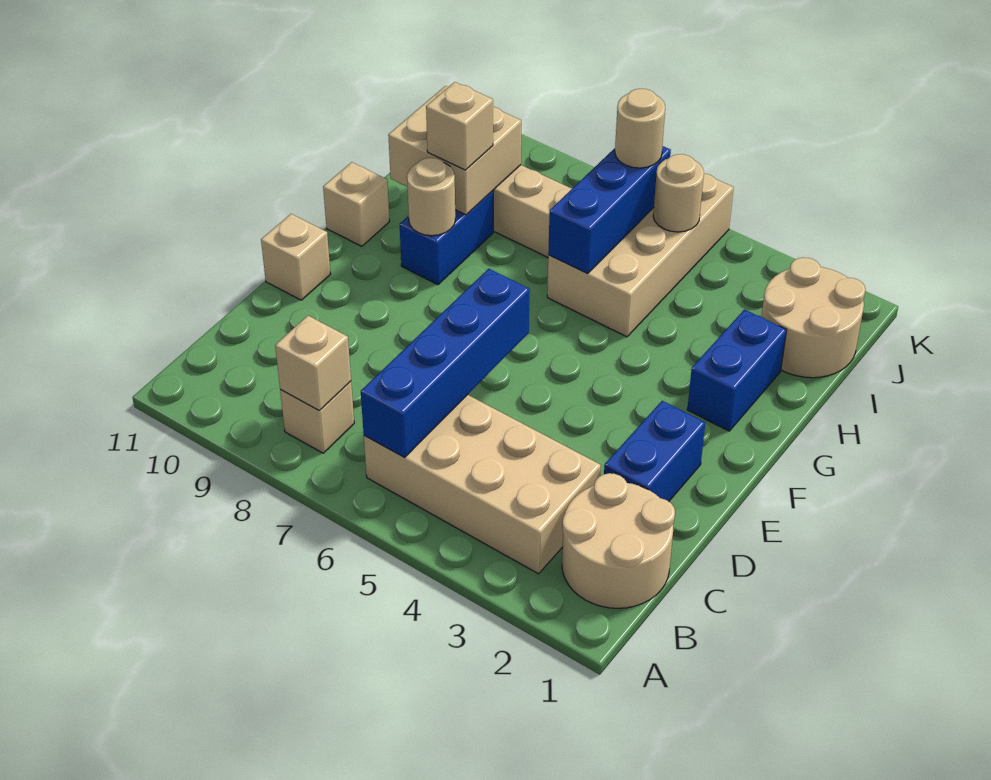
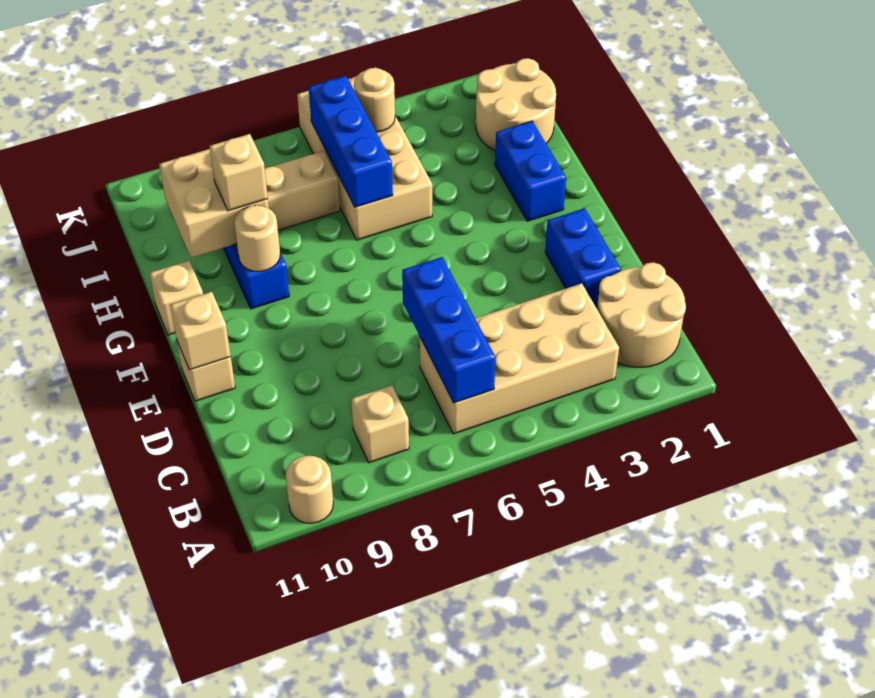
blue brick B6:E6 level 2 -> blue brick B6:D6 level 2
tan brick B8 level 2 -> tan brick E11 level 2
tan round brick J6 level 3 -> tan round brick A10 level 1

